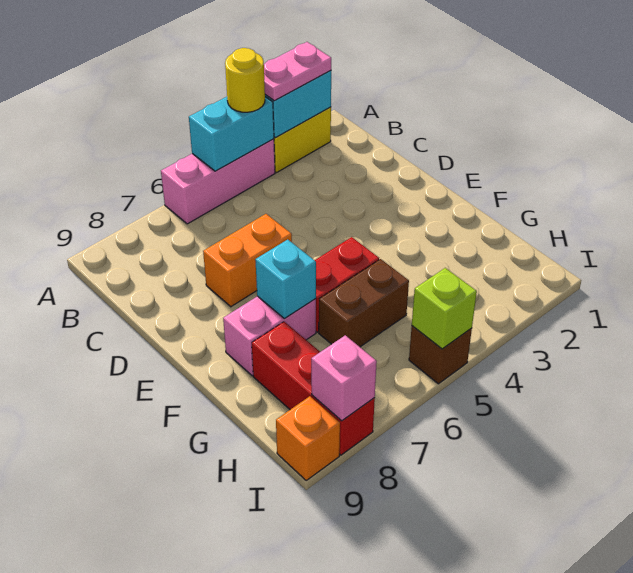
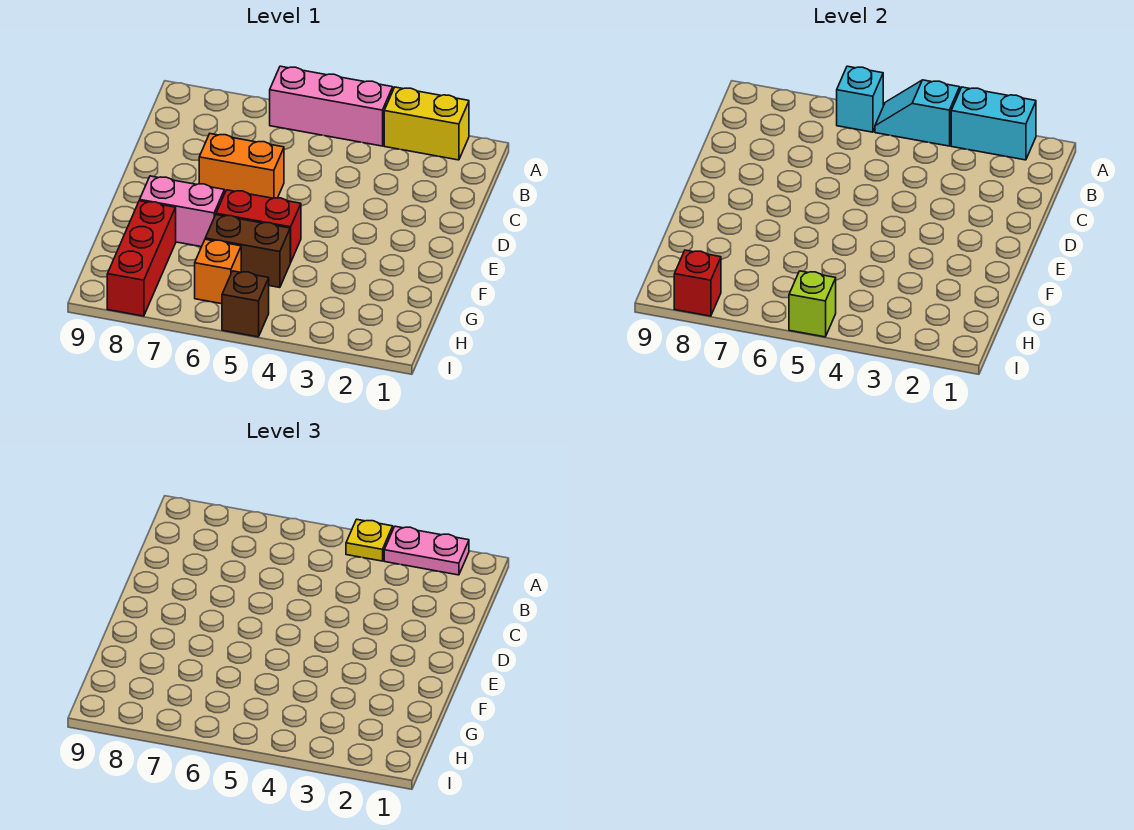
cyan brick A4:A5 level 2 -> cyan slope A4:A5 level 2 top 4
yellow round brick A4 level 3 -> yellow plate A4 level 3
cyan brick F7 level 2 -> cyan brick A6 level 2
pink brick I8 level 2 -> red brick I8 level 2
orange brick I9 level 1 -> orange brick H6 level 1

